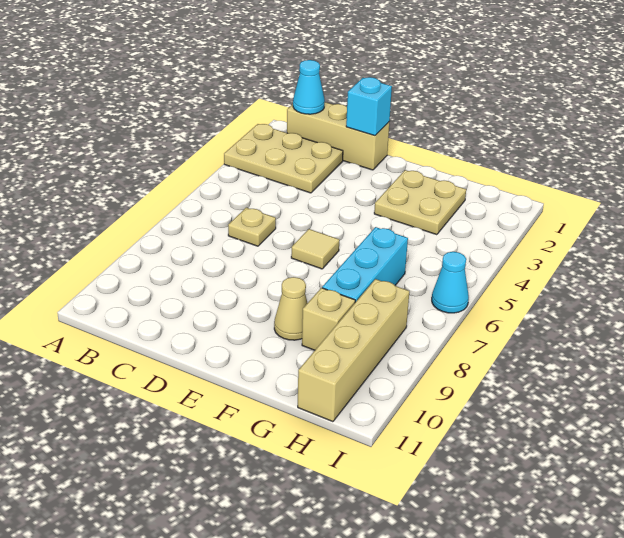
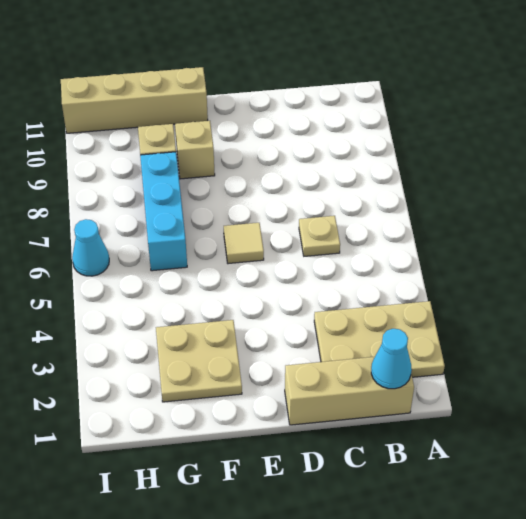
cyan brick D1 level 2 -> none
tan cone F9 level 1 -> tan brick F9 level 1
tan brick H8:H11 level 1 -> tan brick F11:I11 level 1

